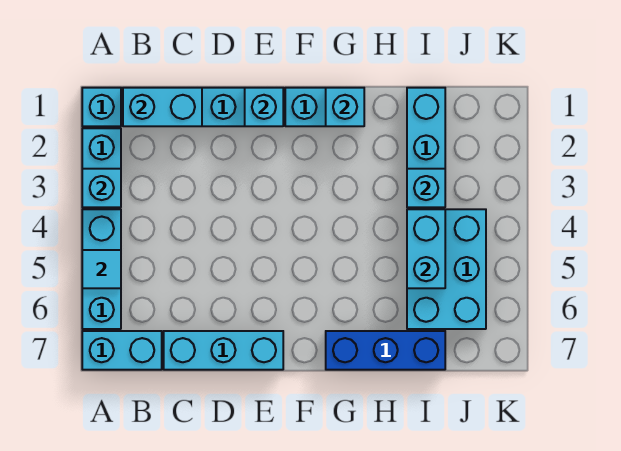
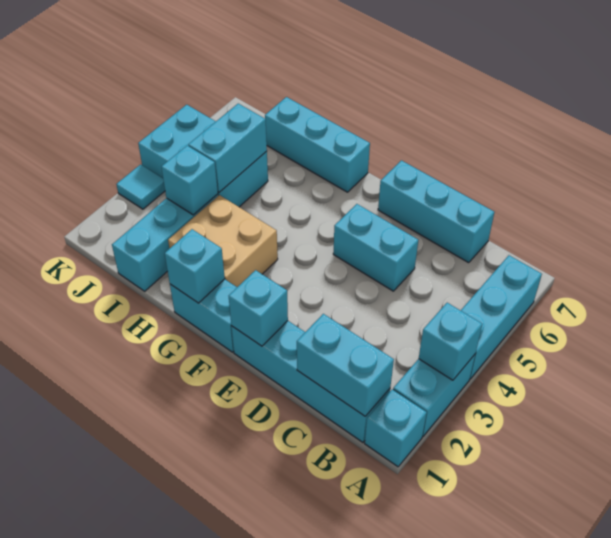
cyan tile A5 level 2 -> cyan tile K3 level 1
cyan brick A7:B7 level 1 -> cyan brick D5:E5 level 1
none -> tan brick G2:H3 level 1
blue brick G7:I7 level 1 -> cyan brick G7:I7 level 1
cyan brick I4:J6 level 1 -> cyan brick I4:K5 level 1

